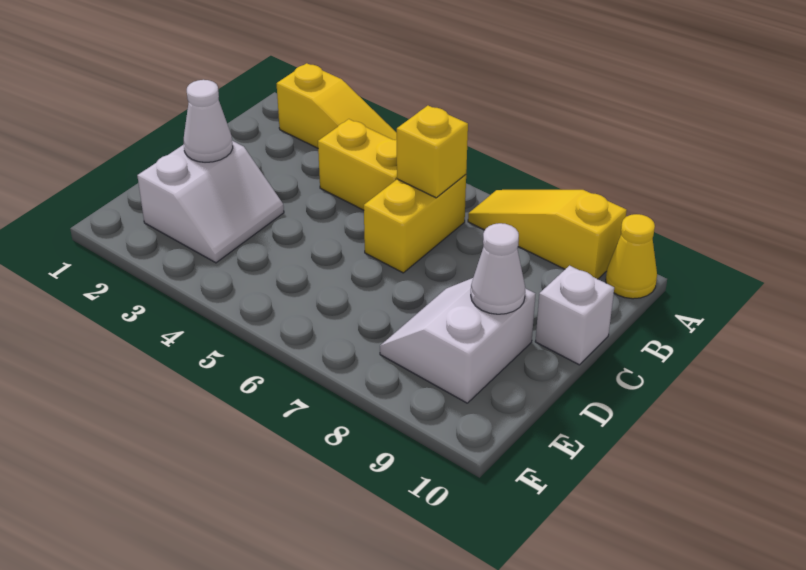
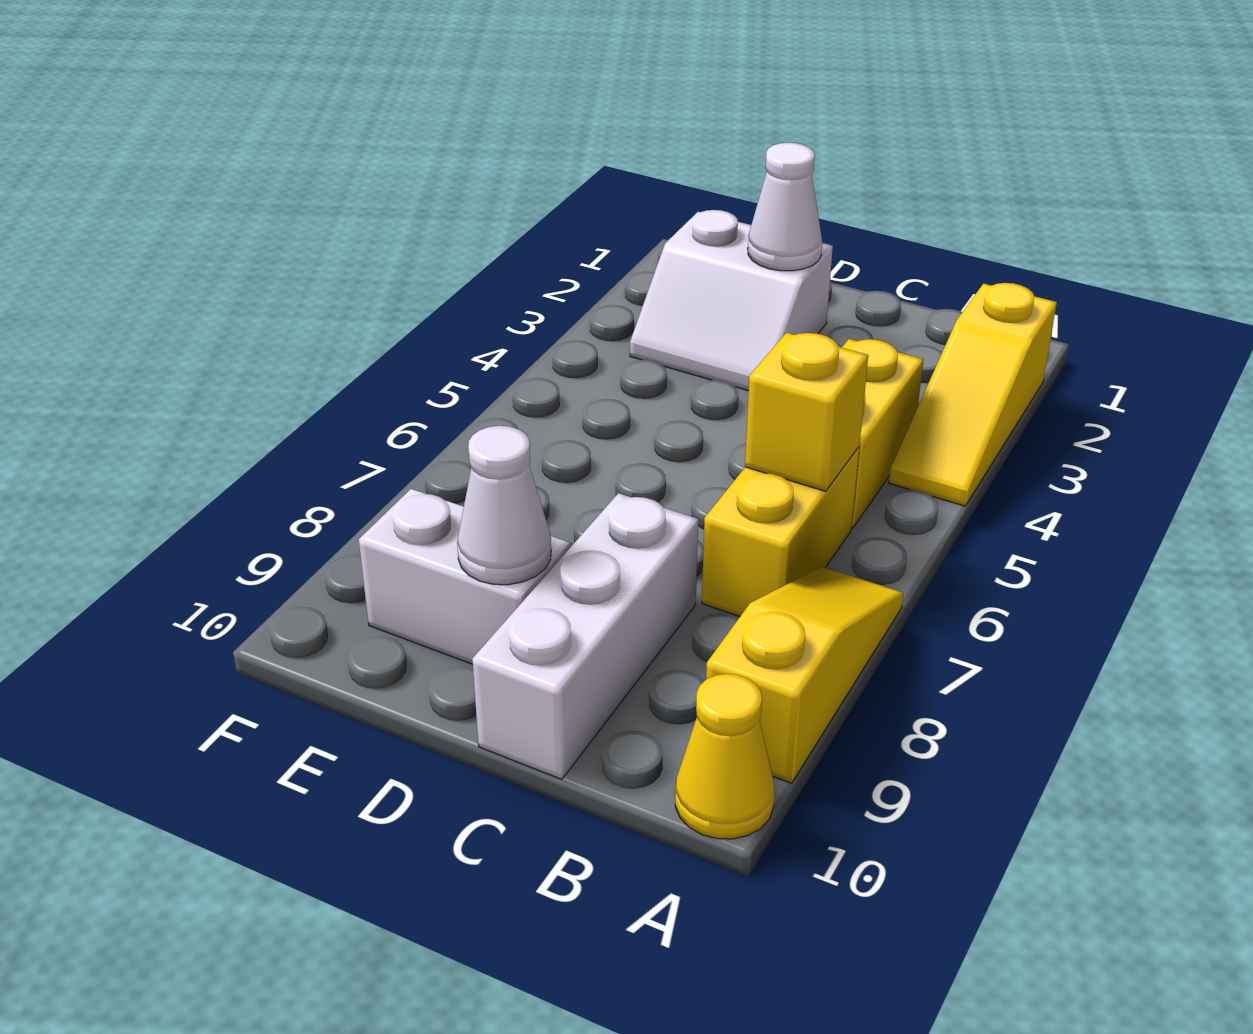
yellow brick B6:C6 level 1 -> yellow brick B6:B7 level 1
white brick C10 level 1 -> white brick C8:C10 level 1

